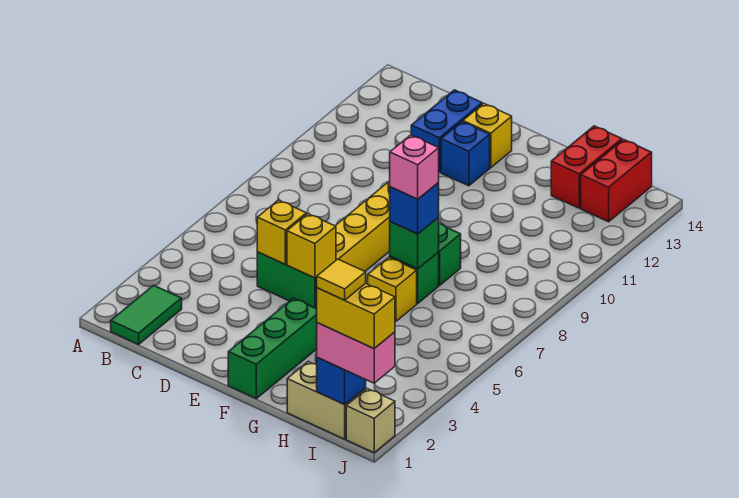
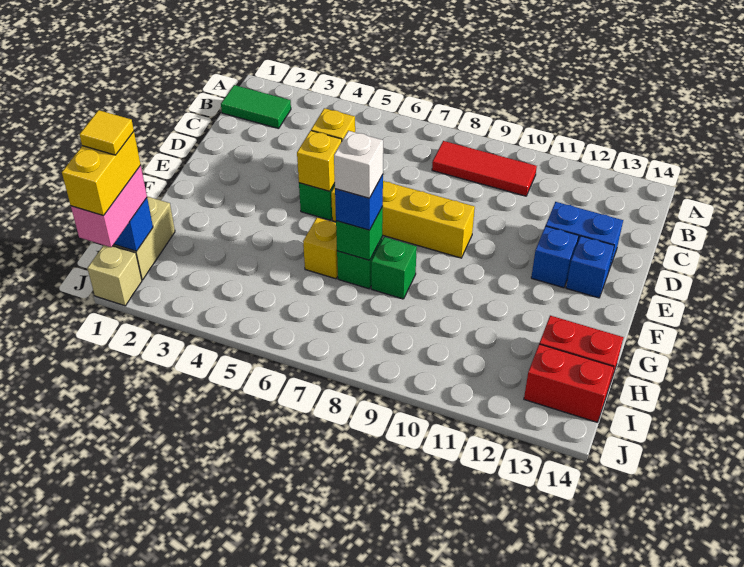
none -> red tile B8:B10 level 1
yellow brick E13 level 1 -> blue brick E13 level 1
green brick F1:F3 level 1 -> none
pink brick G7 level 4 -> white brick G7 level 4

